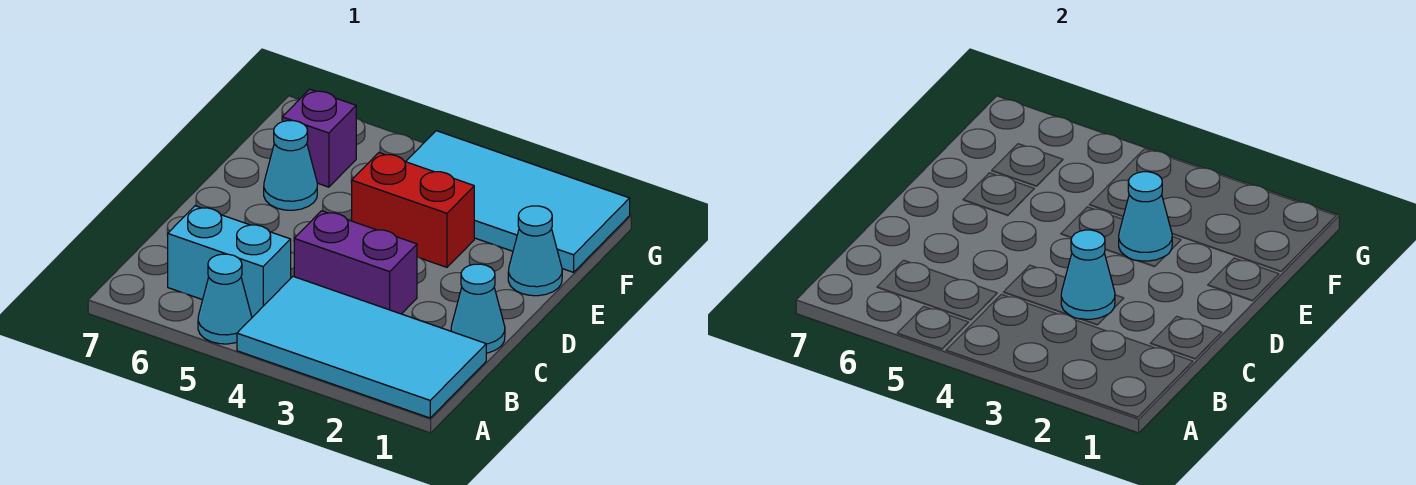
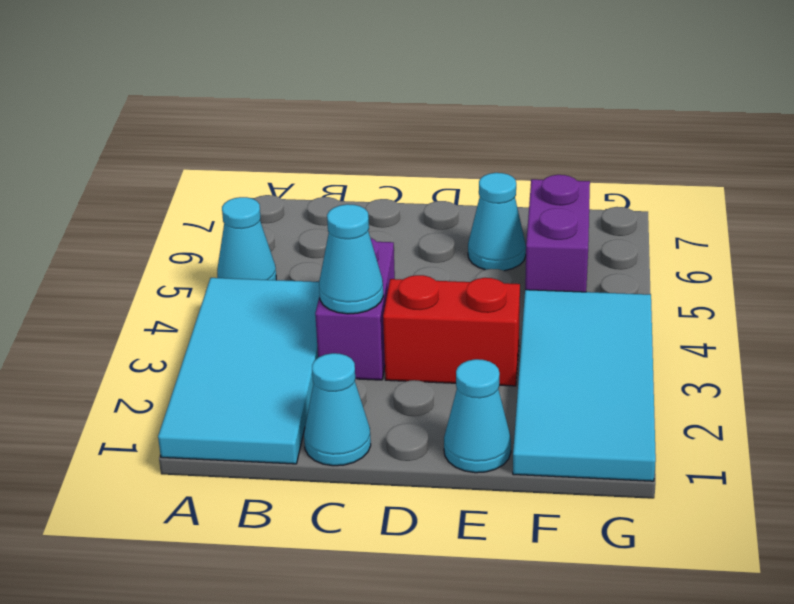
cyan brick B5:B6 level 1 -> none
red brick E3:E4 level 1 -> red brick D3:E3 level 1
cyan cone E3 level 2 -> none
purple brick F6 level 1 -> purple brick F5:F6 level 1

